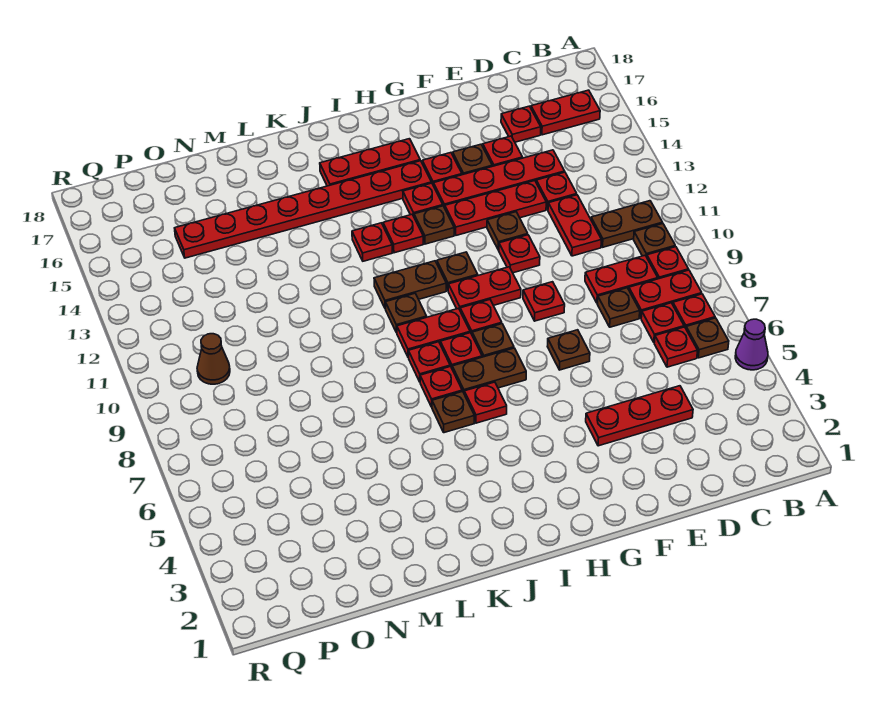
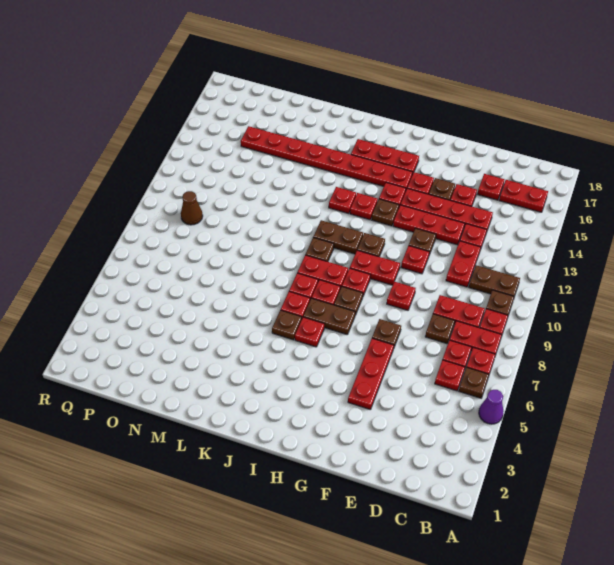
red plate D4:F4 level 1 -> red plate F4:F6 level 1

